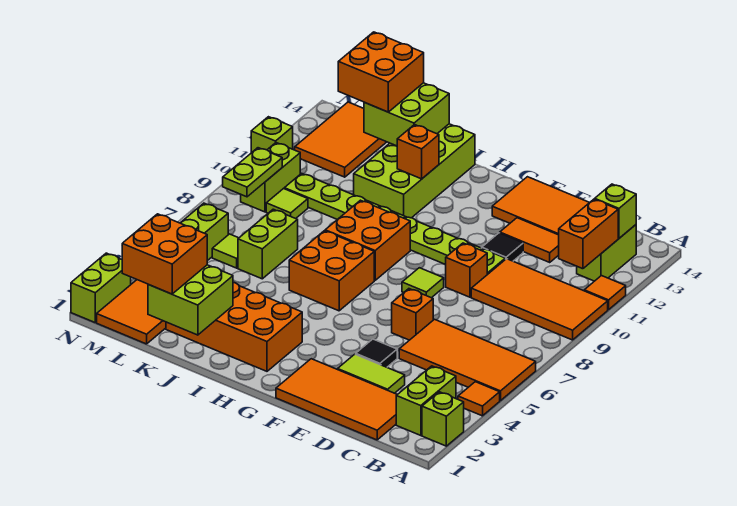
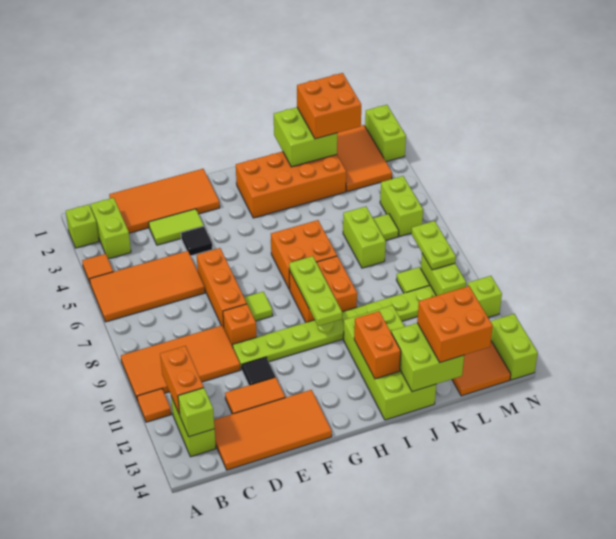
orange brick E6 level 1 -> orange brick E6:E8 level 1
none -> lime plate H8:H10 level 2
orange brick I12 level 2 -> orange brick I12:I13 level 2
none -> lime brick N13:N14 level 1

